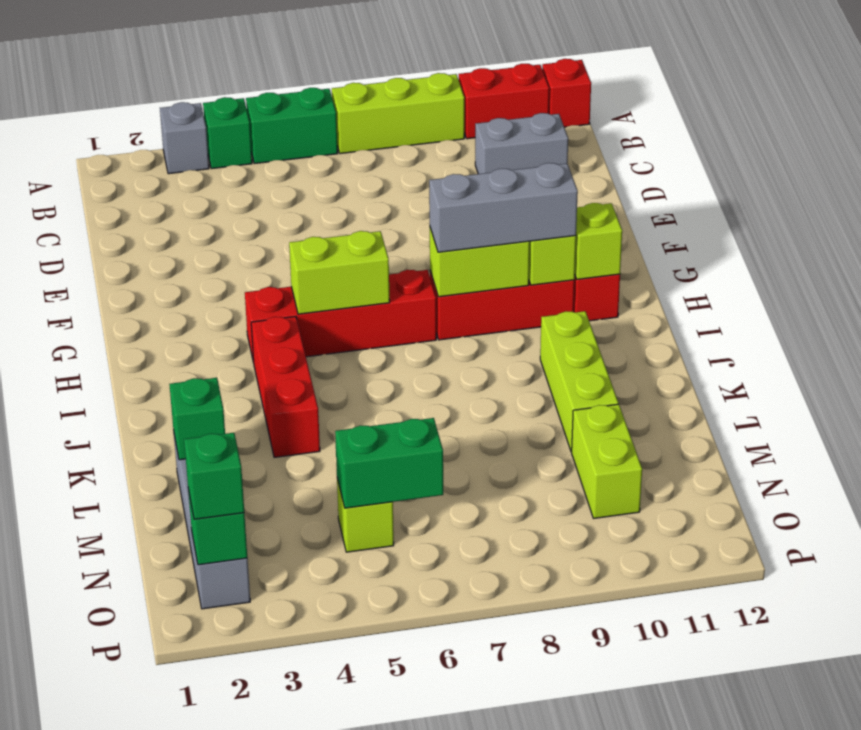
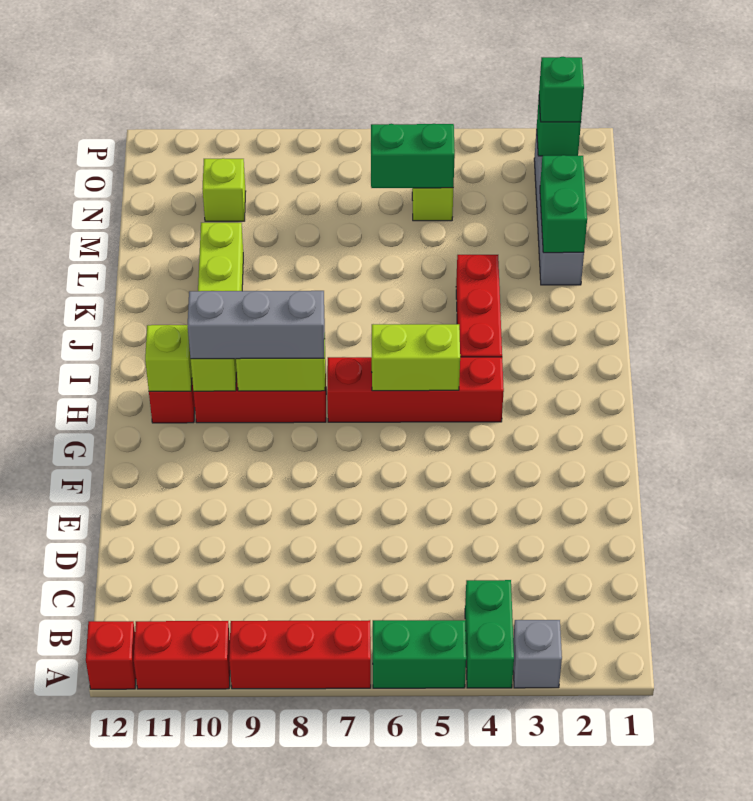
green brick A4 level 1 -> green brick A4:B4 level 1
lime brick A7:A9 level 1 -> red brick A7:A9 level 1
grey brick C10:C11 level 1 -> none
green brick L2 level 2 -> green brick L2:M2 level 2
lime brick M10:N10 level 1 -> lime brick N10 level 1

